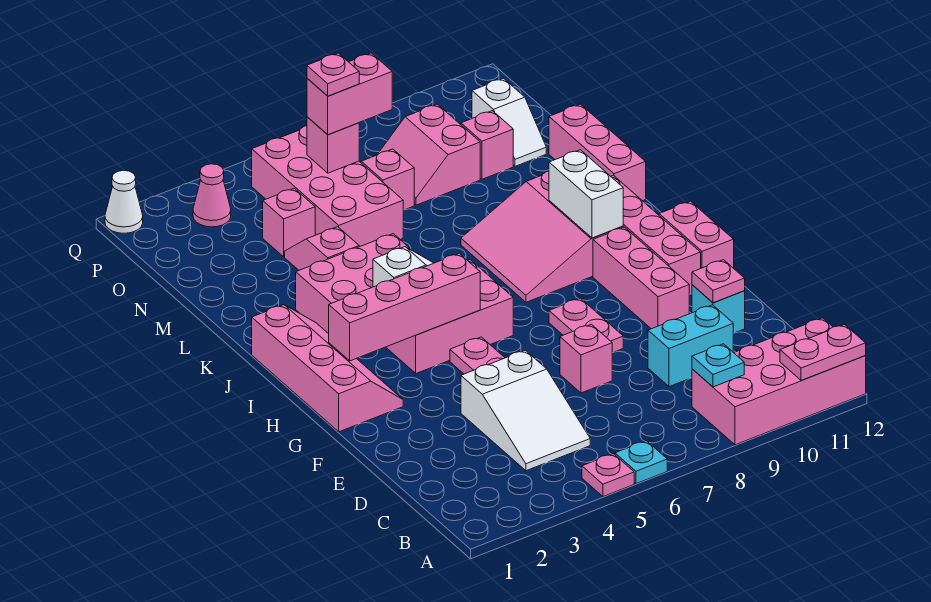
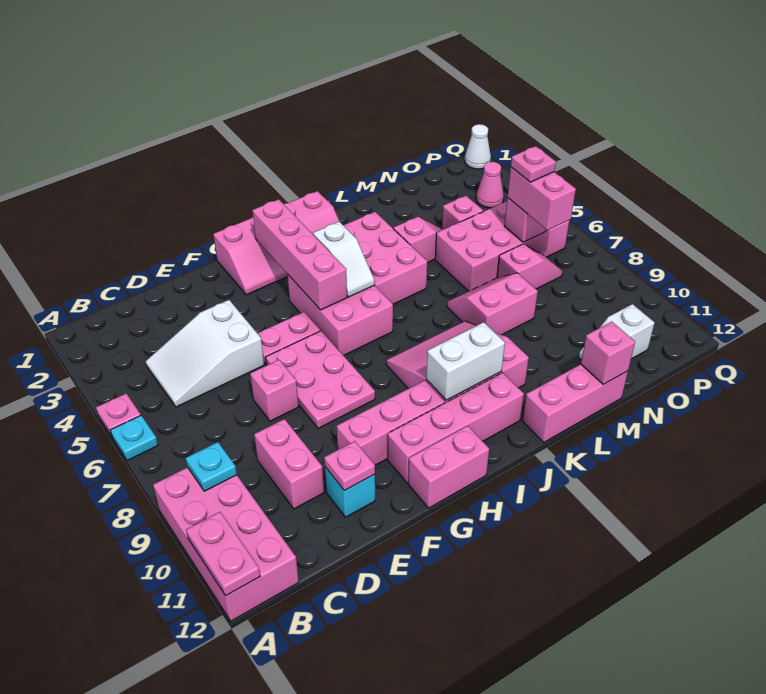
cyan brick D9:D10 level 1 -> pink brick D9:D10 level 1
pink plate F8:G8 level 1 -> pink plate F6:G8 level 1
pink slope N8:O9 level 1 top 9 -> pink slope L7:M8 level 1 top 8
pink brick N10 level 1 -> pink brick M12 level 2

